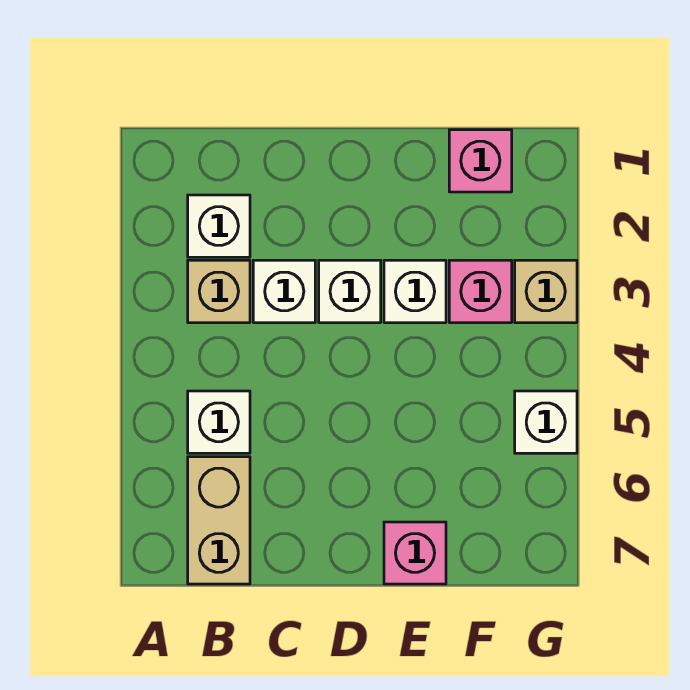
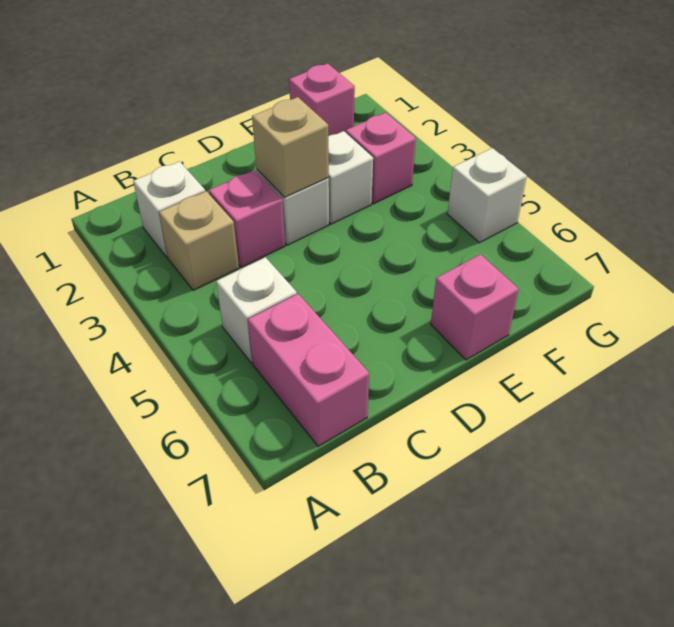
tan brick B6:B7 level 1 -> pink brick B6:B7 level 1
white brick C3 level 1 -> pink brick C3 level 1
tan brick G3 level 1 -> tan brick D3 level 2

